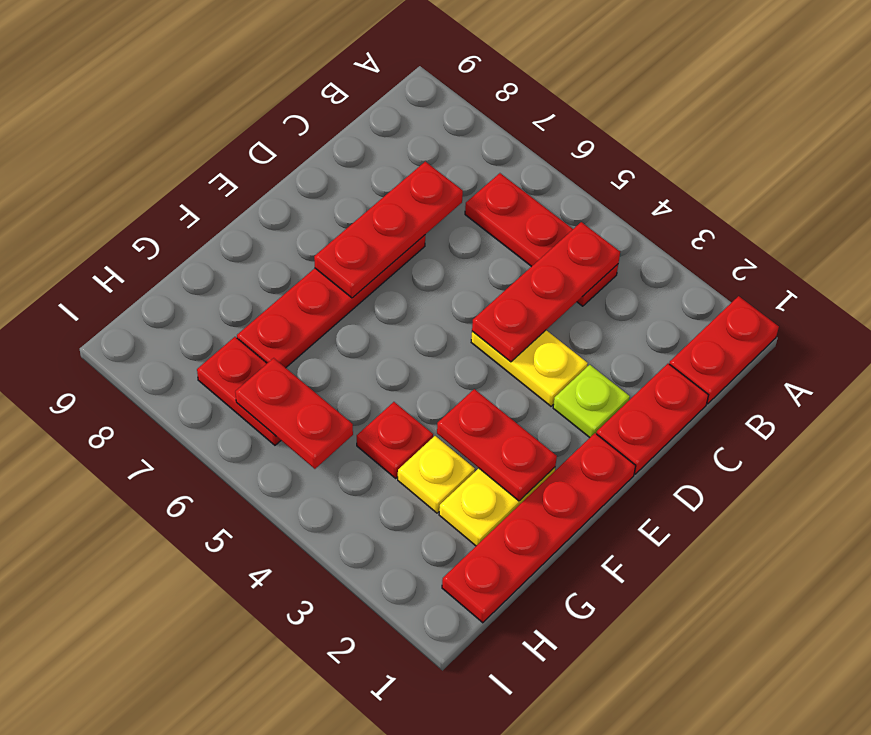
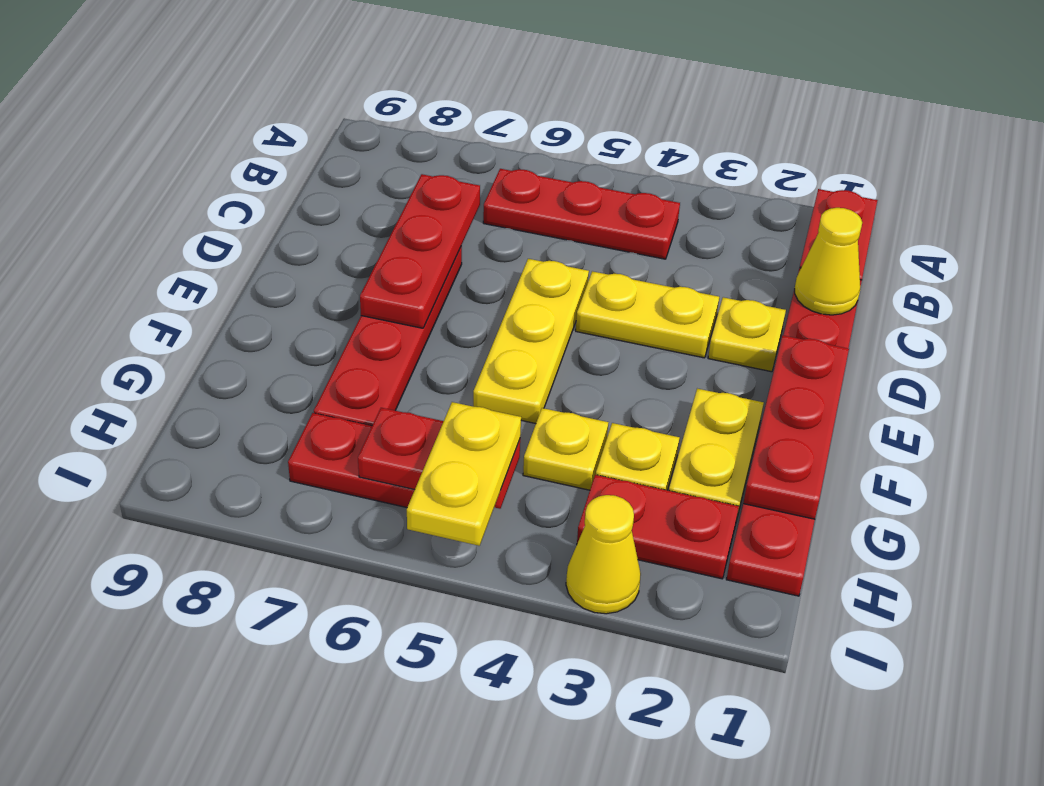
red plate B4:D4 level 2 -> red plate E1:G1 level 2
none -> yellow cone C1 level 2
lime plate D2 level 1 -> yellow plate D2 level 1
none -> yellow plate D5:F5 level 1
red plate F2:F3 level 2 -> red plate H2:H3 level 1
red plate G4 level 1 -> yellow plate G4 level 1
none -> yellow plate H5:I5 level 3
none -> yellow cone I3 level 1

